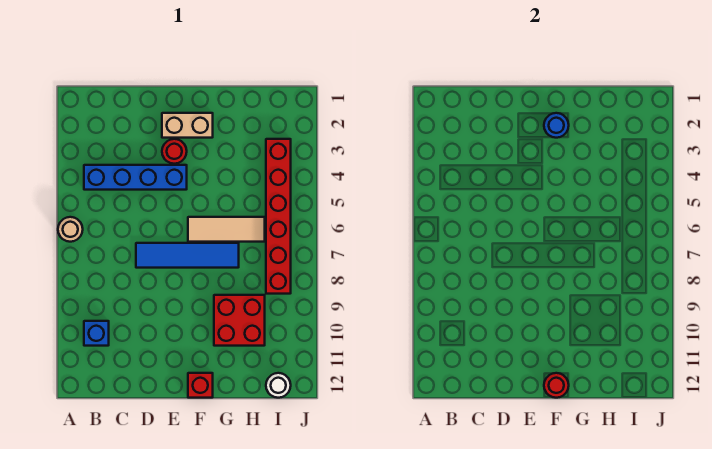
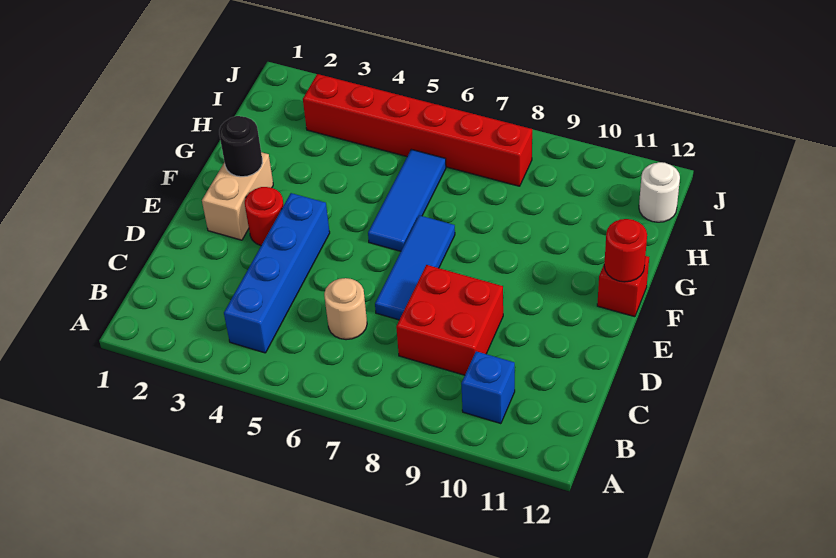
tan round brick A6 level 1 -> tan round brick C6 level 1
blue tile D7:G7 level 1 -> blue tile D7:F7 level 1
blue round brick F2 level 2 -> black round brick F2 level 2
tan tile F6:H6 level 1 -> blue tile F6:H6 level 1
red brick G9:H10 level 1 -> red brick C8:D9 level 1

